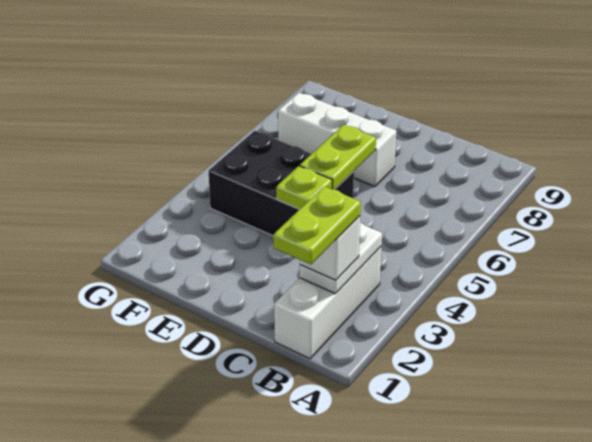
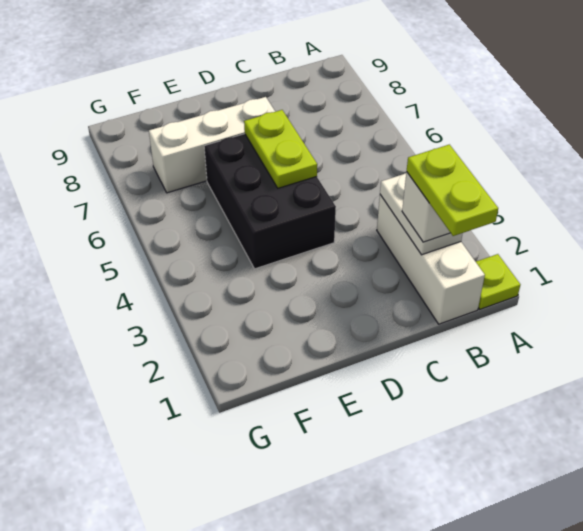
black brick D4:F5 level 1 -> black brick D4:E6 level 1
lime plate D4 level 2 -> lime plate A1 level 1

